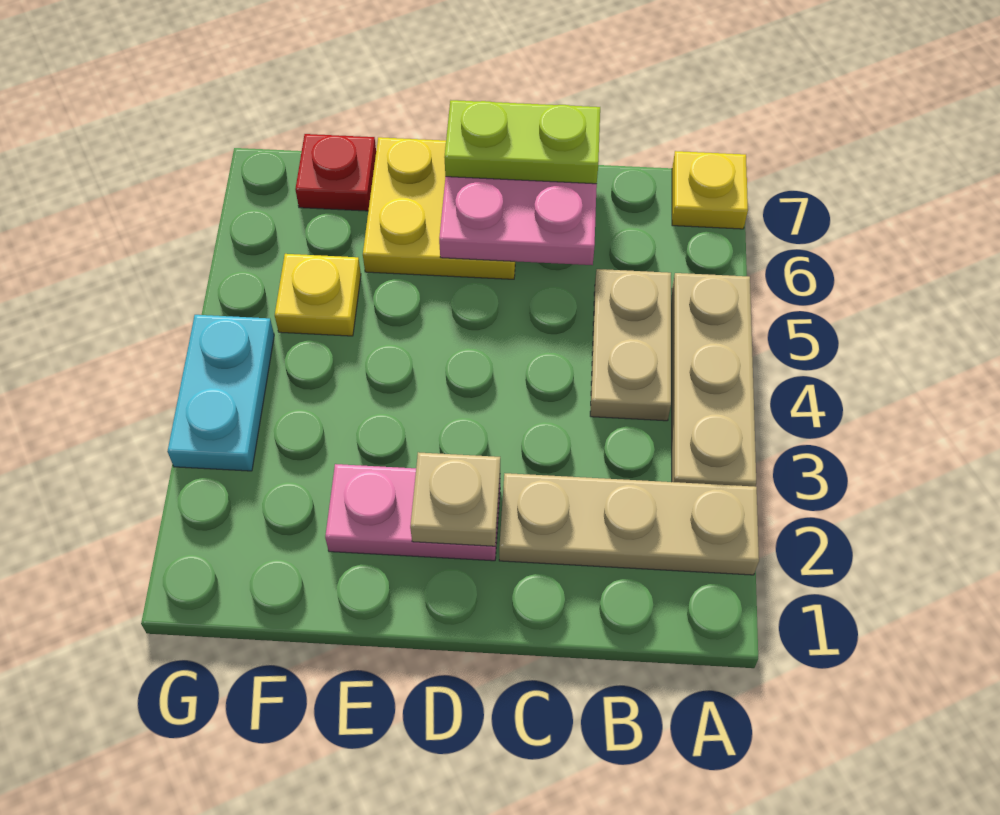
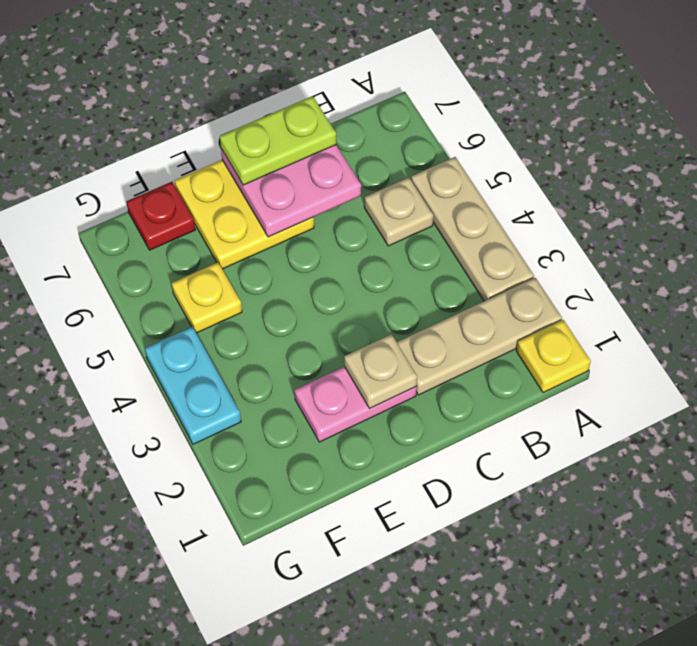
yellow plate A7 level 1 -> yellow plate A1 level 1
tan plate B4:B5 level 1 -> tan plate B5 level 1

